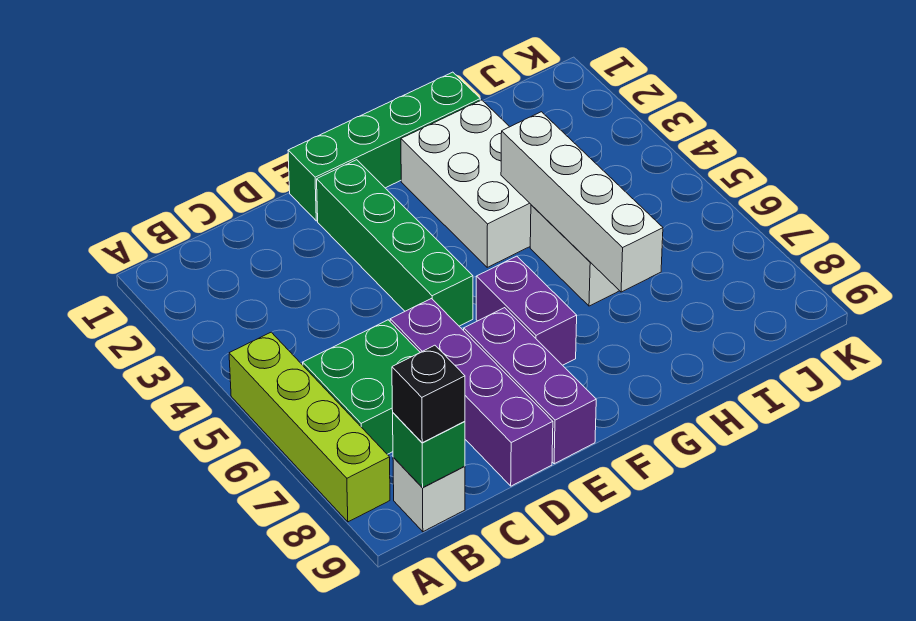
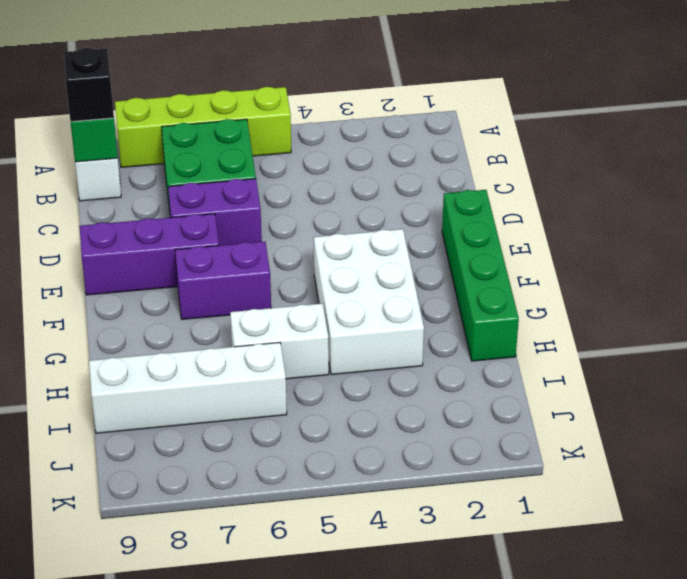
purple brick D6:D9 level 1 -> purple brick D6:D7 level 1
green brick E2:E5 level 1 -> none
white brick G2:H4 level 1 -> white brick F3:H4 level 1
white brick H4:H7 level 2 -> white brick I6:I9 level 1

